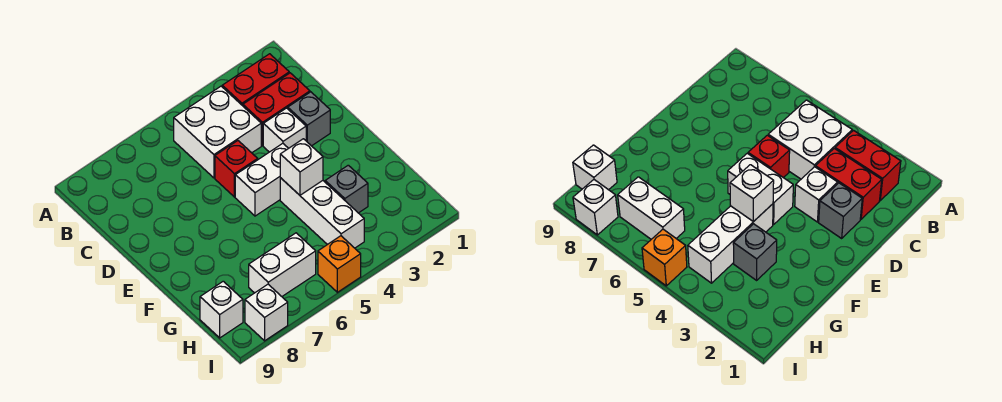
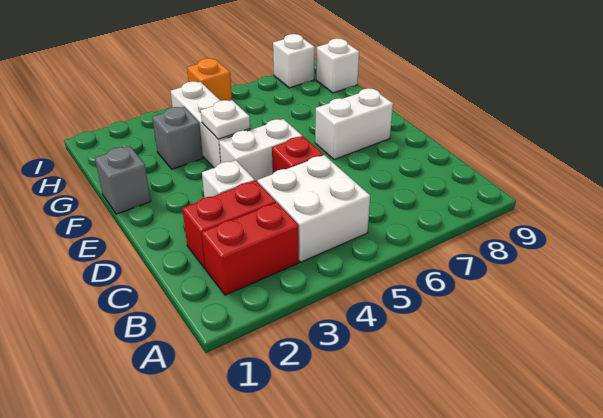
grey brick D2 level 1 -> grey brick F1 level 1
white brick F4 level 2 -> white plate F4 level 2
white brick H6:H7 level 1 -> white brick E7:E8 level 1

